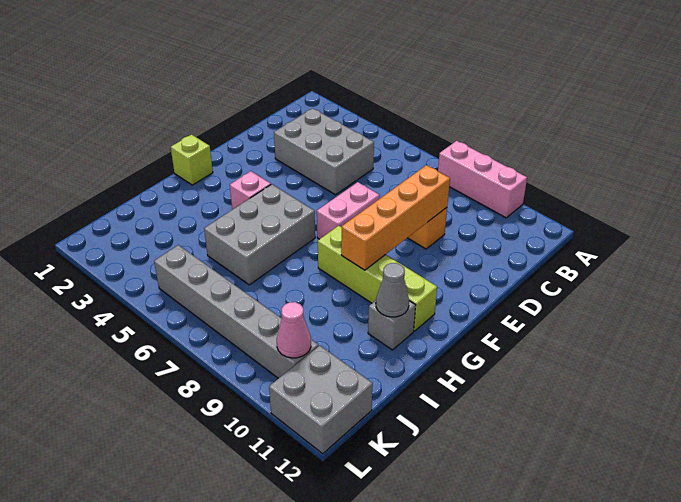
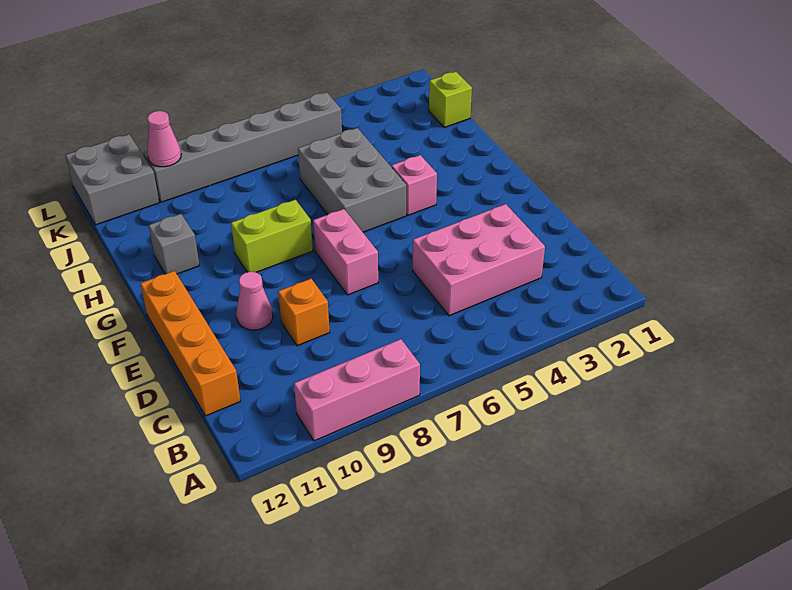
grey brick C3:D5 level 1 -> pink brick C3:D5 level 1
orange brick D9:G9 level 2 -> orange brick C12:F12 level 1
none -> pink cone E10 level 1
lime brick G1 level 1 -> lime brick J1 level 1
lime brick G8:G11 level 1 -> lime brick G8:G9 level 1
grey cone H11 level 2 -> none

